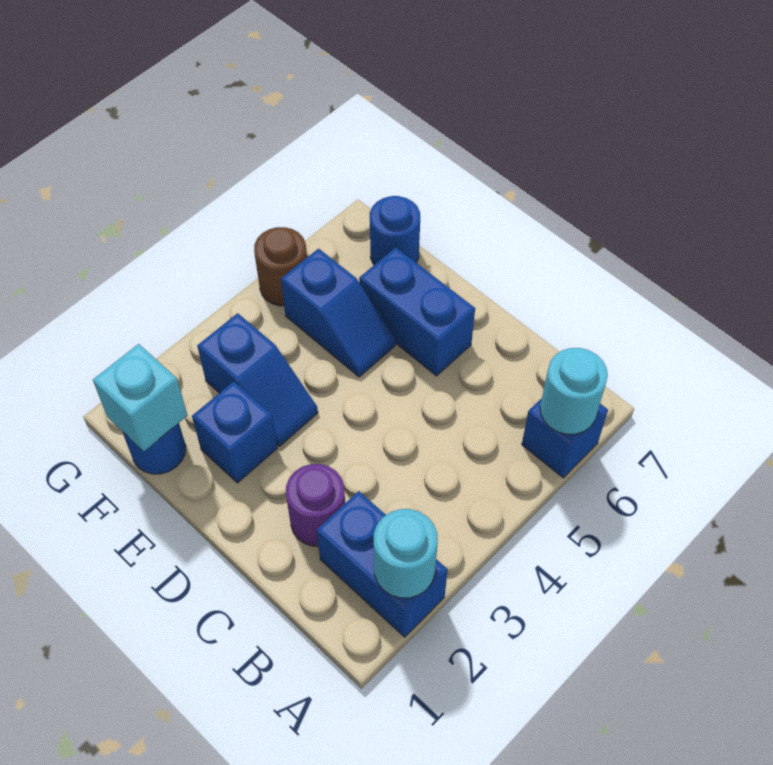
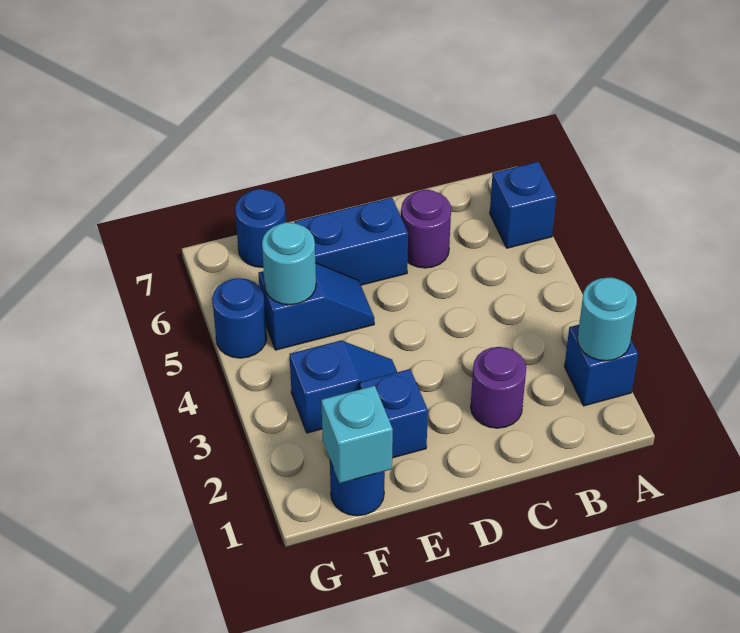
blue brick A2:B2 level 1 -> blue brick A2 level 1
cyan round brick A6 level 2 -> cyan round brick F5 level 2
none -> purple round brick C6 level 1
brown round brick G5 level 1 -> blue round brick G5 level 1

